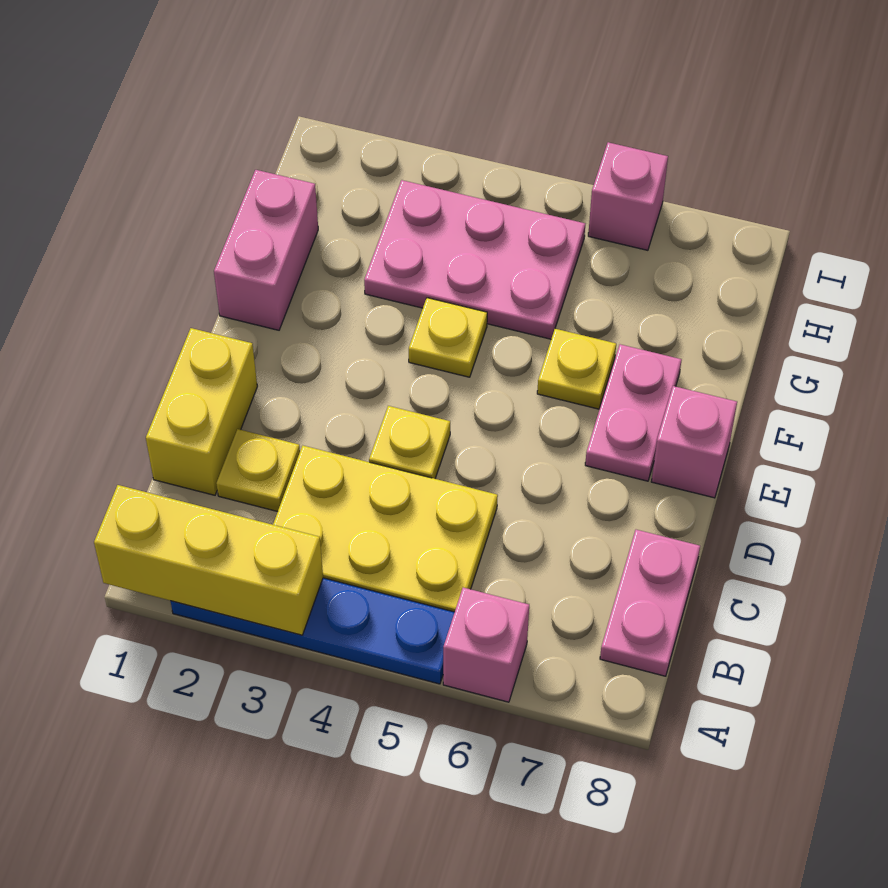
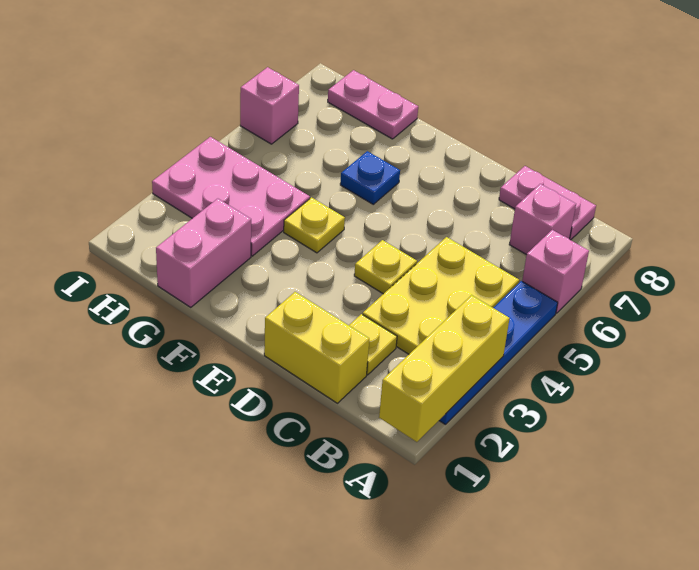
pink plate E7:F7 level 1 -> pink plate G8:H8 level 1
pink brick E8 level 1 -> pink brick B7 level 1
pink brick F1:G1 level 1 -> pink brick G1:G2 level 1
yellow plate F6 level 1 -> blue plate F6 level 1
pink plate G3:H5 level 1 -> pink plate G3:I4 level 1

